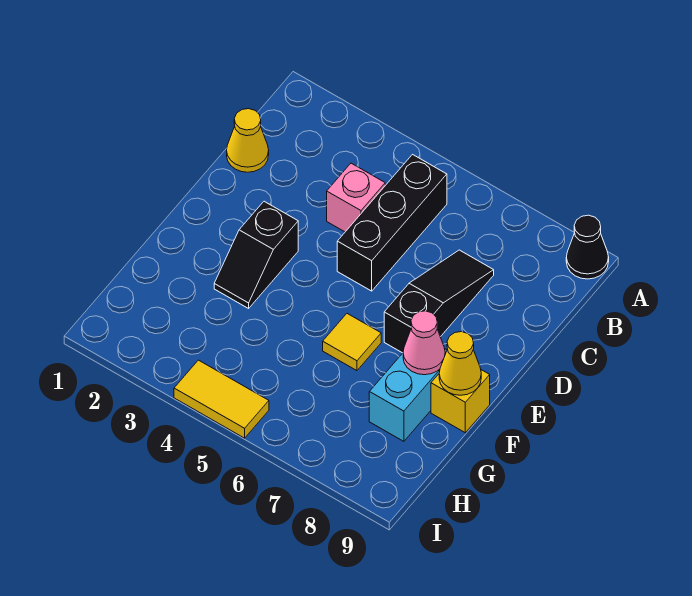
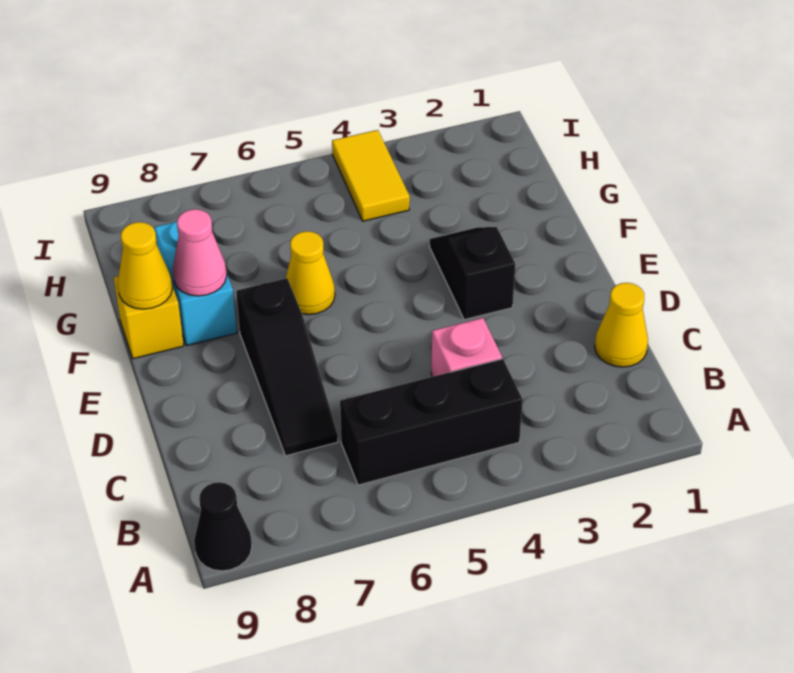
black brick B5:D5 level 1 -> black brick B4:B6 level 1
yellow tile F6 level 1 -> yellow cone F6 level 1
yellow tile I4:I5 level 1 -> yellow tile H4:I4 level 1

